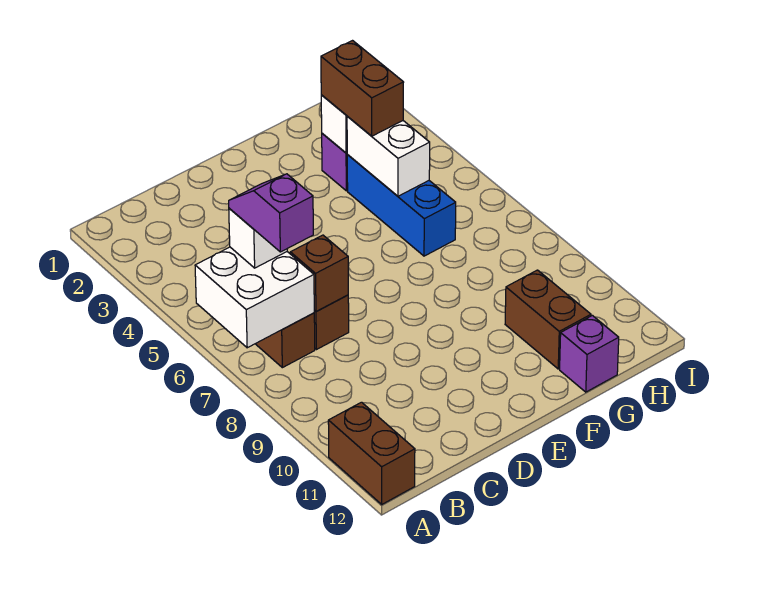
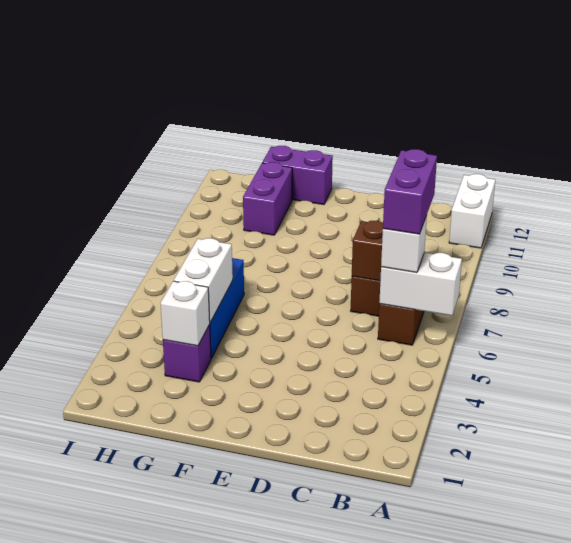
white brick A6:B7 level 2 -> white brick A6:B6 level 2
brown brick A11:A12 level 1 -> white brick A11:A12 level 1
purple slope B6:B7 level 4 top 7 -> purple brick B6:B7 level 4
brown brick G3:G4 level 3 -> none
brown brick G10:G11 level 1 -> purple brick G10:G11 level 1
purple brick G12 level 1 -> purple brick F12:G12 level 1

